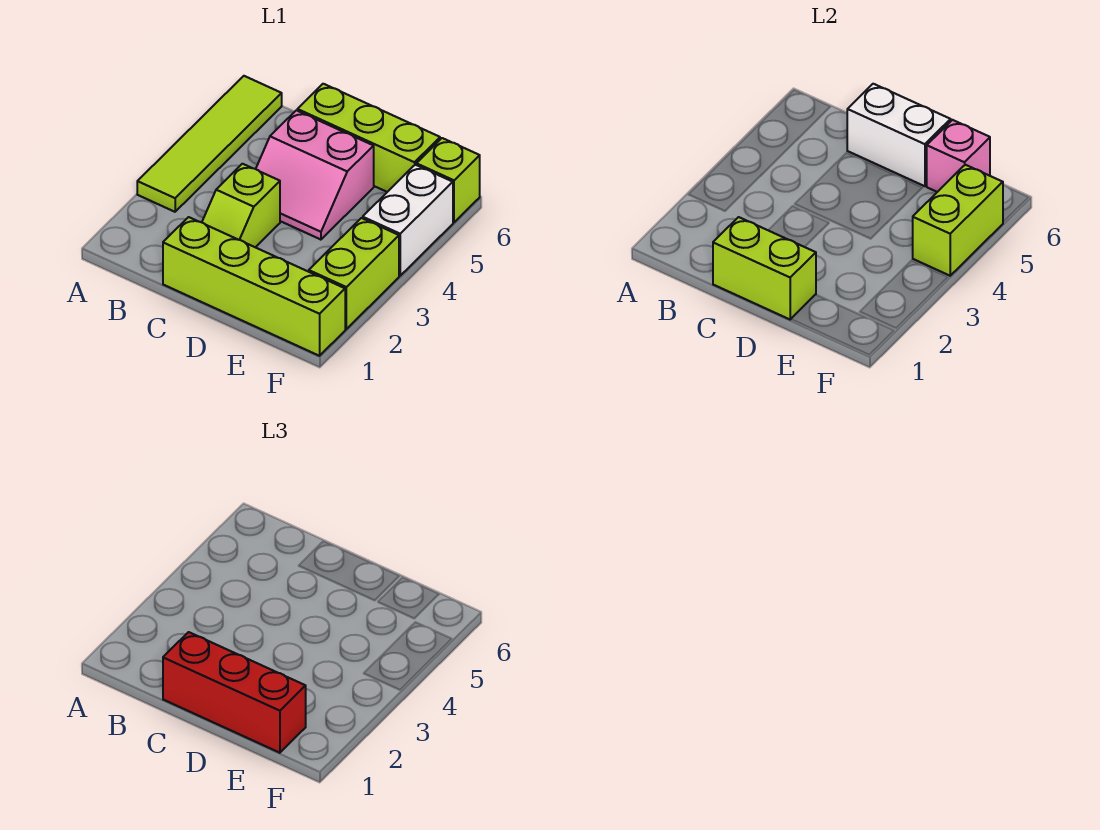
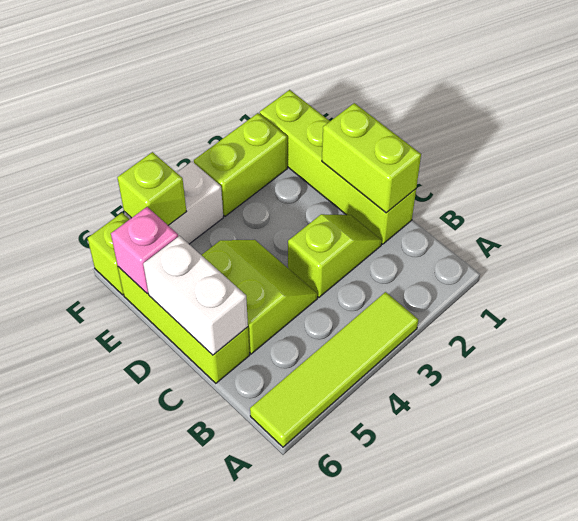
red brick C1:E1 level 3 -> none
pink slope C4:D5 level 1 top 5 -> lime slope C4:D5 level 1 top 5
lime brick F4:F5 level 2 -> lime brick F5 level 2

